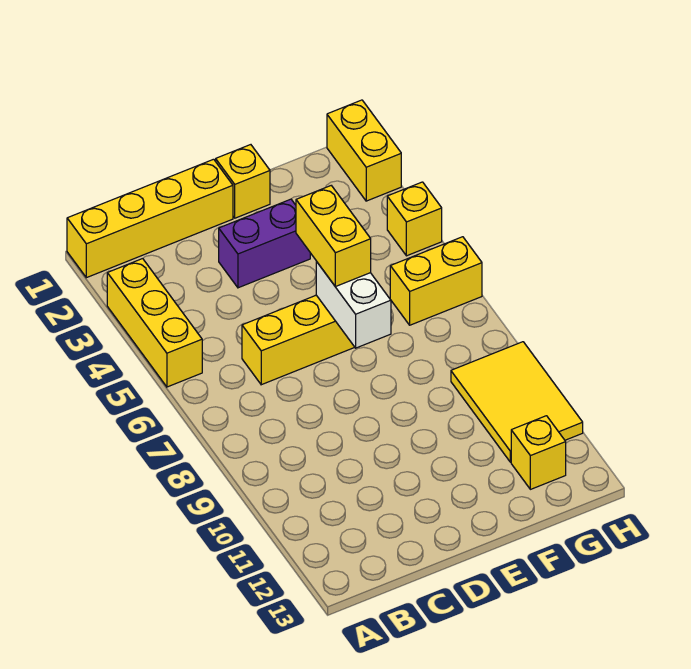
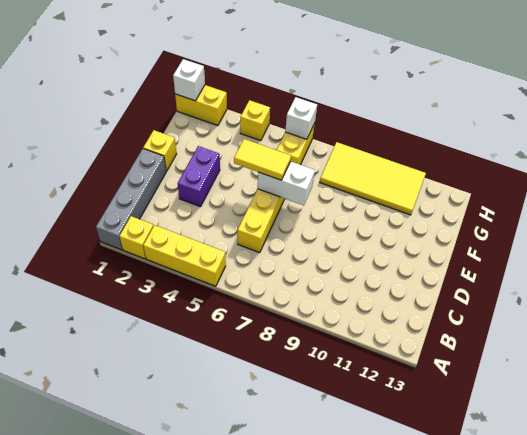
yellow brick A1:D1 level 1 -> grey brick A1:D1 level 1
yellow brick E5:E6 level 3 -> yellow tile E5:E6 level 3
yellow tile G9:H11 level 1 -> yellow tile G8:H11 level 1
yellow brick G12 level 1 -> yellow brick A2 level 1
none -> white brick H1 level 2
none -> white brick H6 level 2

